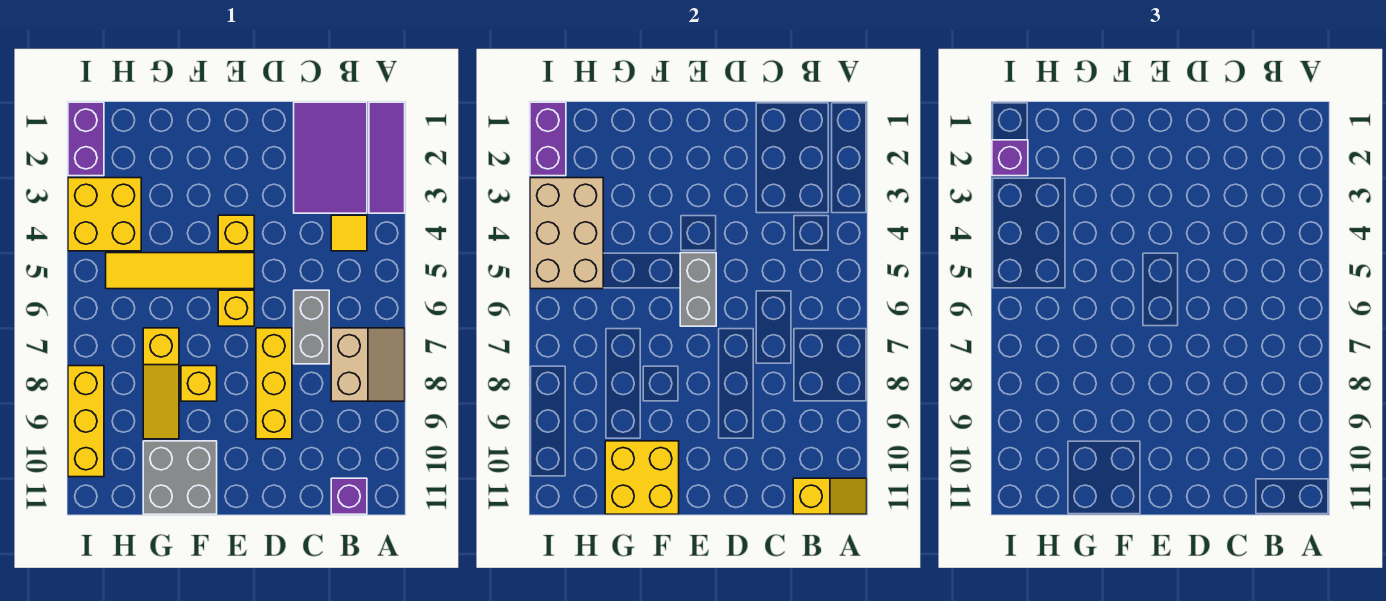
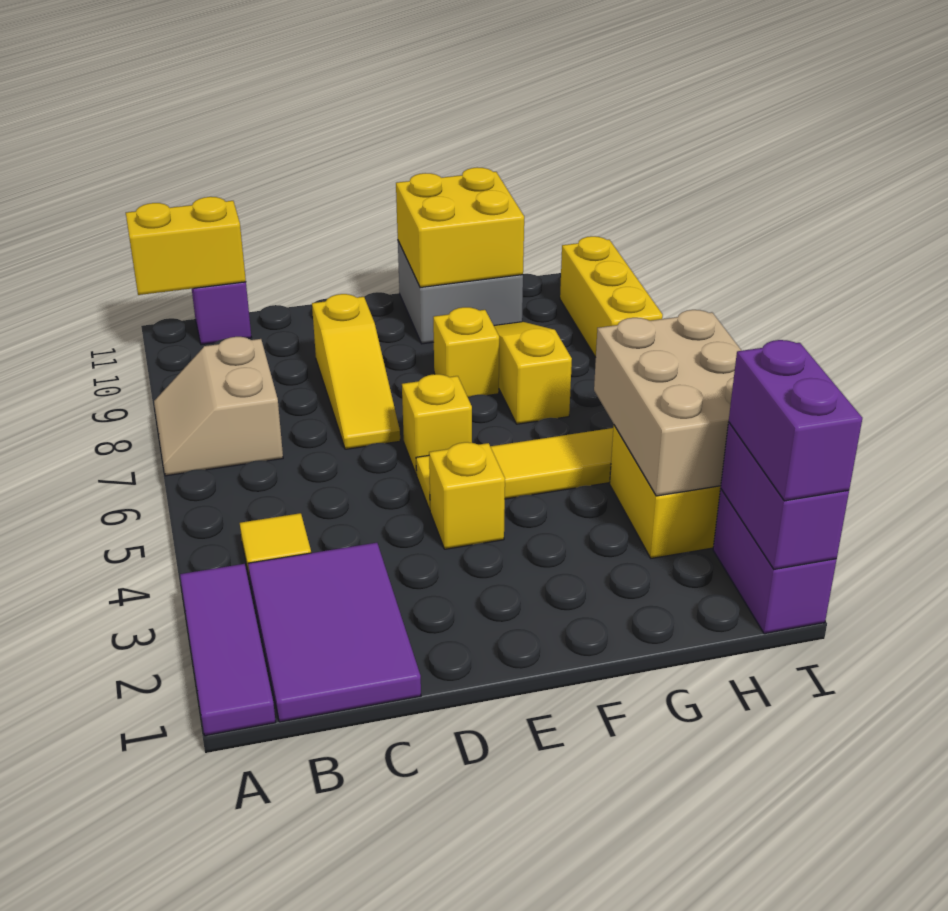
yellow slope A11:B11 level 2 top B -> yellow brick A11:B11 level 2
grey brick C6:C7 level 1 -> none
yellow brick D7:D9 level 1 -> yellow slope D7:D9 level 1 top 9
grey brick E5:E6 level 2 -> none
purple brick I2 level 3 -> purple brick I1:I2 level 3

